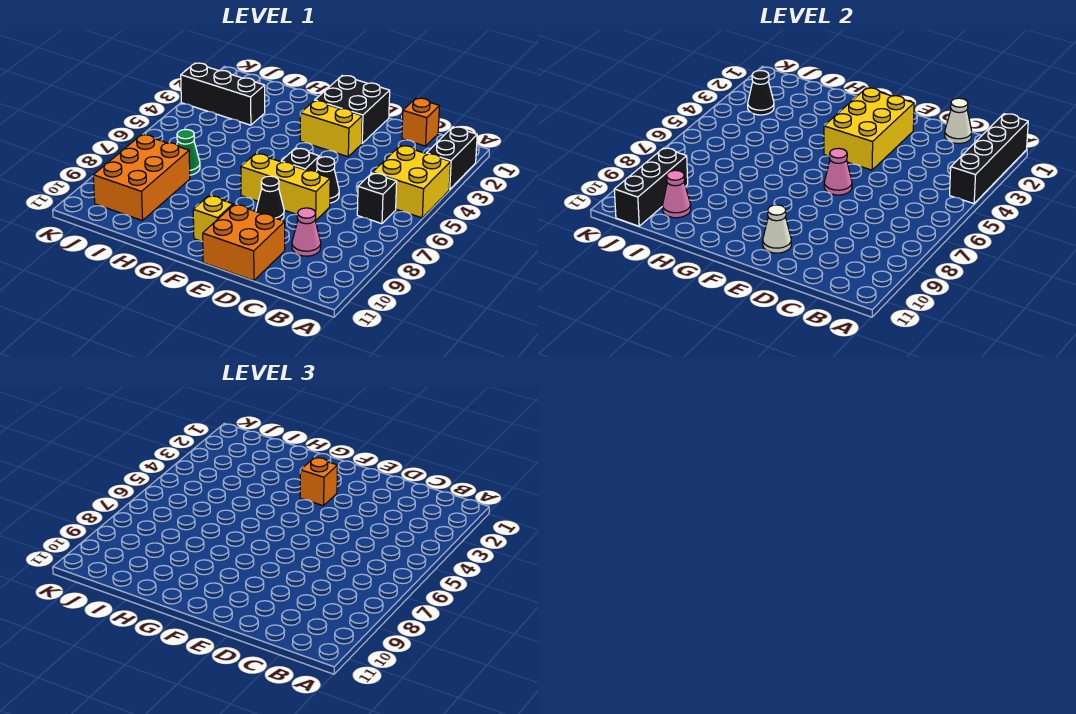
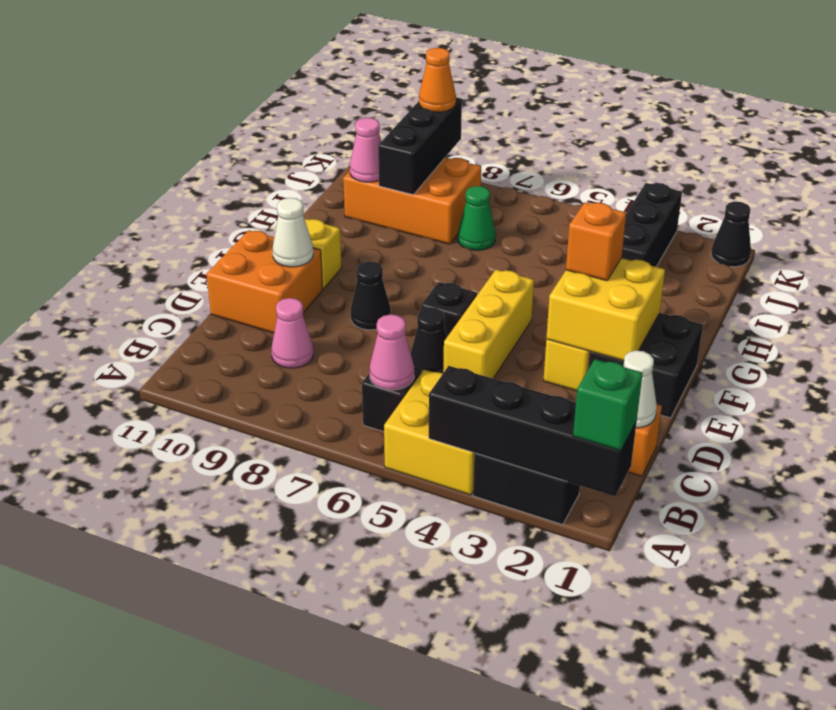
none -> green brick A1 level 3
yellow brick D7:F7 level 1 -> yellow brick D5:F5 level 1
yellow brick E2:F4 level 2 -> yellow brick E2:F3 level 2
pink cone E6 level 2 -> pink cone B6 level 2
black cone J3 level 2 -> black cone K1 level 1
black brick J9:J11 level 2 -> black brick I9:K9 level 2
none -> orange cone K9 level 3

